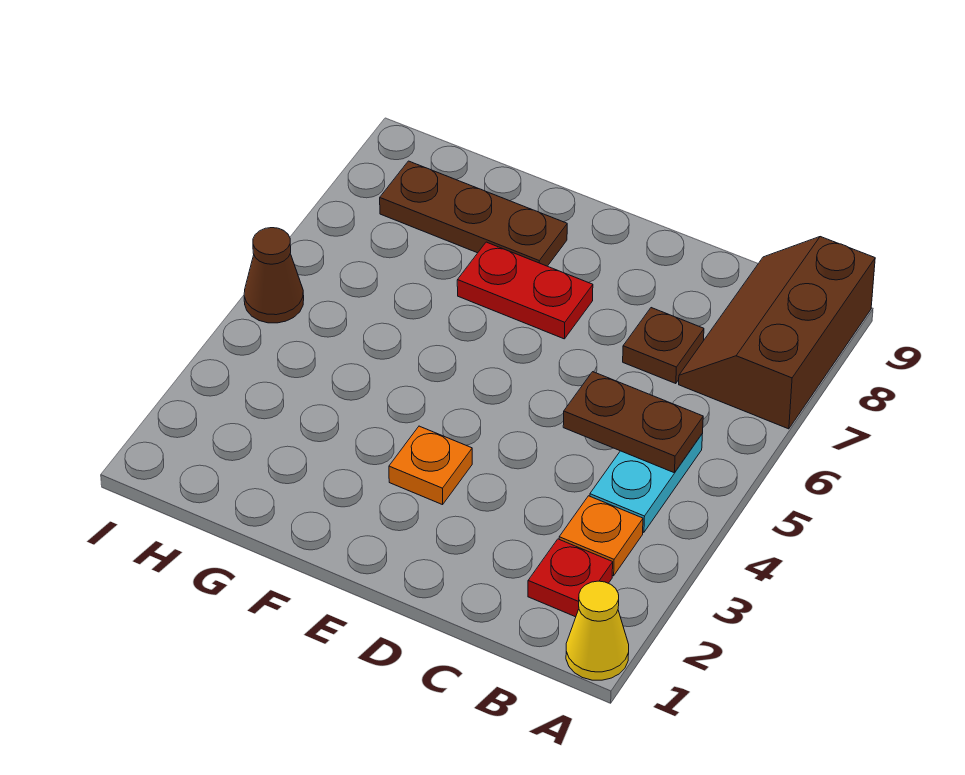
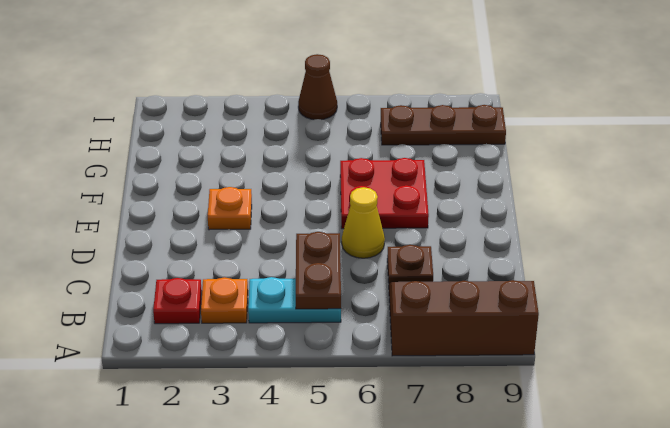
yellow cone A1 level 1 -> yellow cone D6 level 1
red plate E7:F7 level 1 -> red plate E6:F7 level 1
brown plate F8:H8 level 1 -> brown plate H7:H9 level 1

